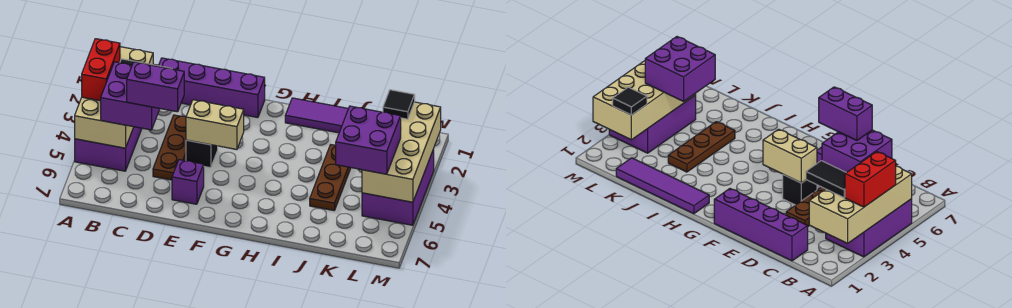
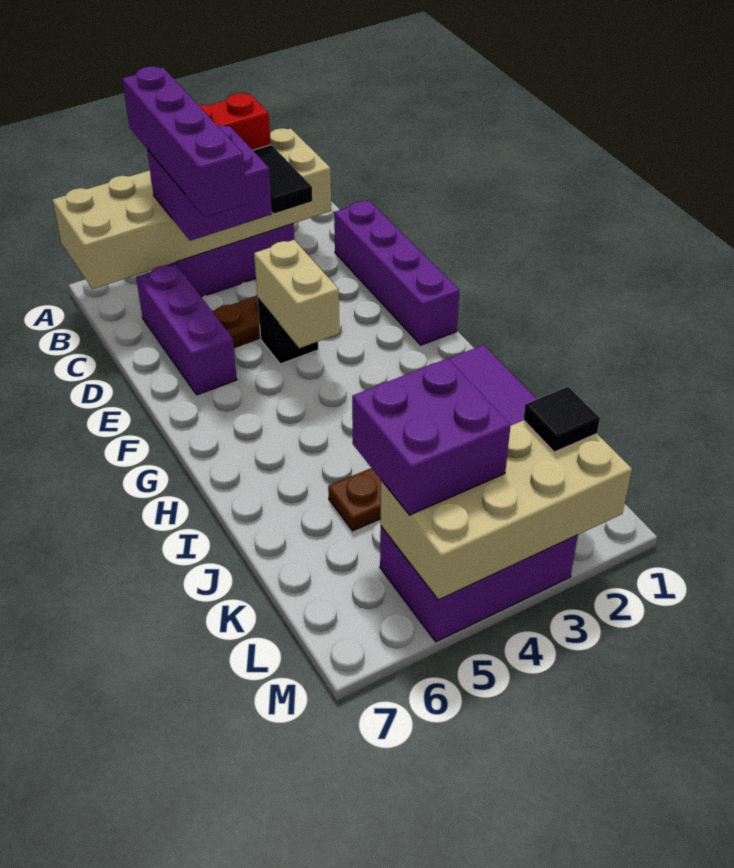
tan brick A2:B5 level 2 -> tan brick A2:B7 level 2
purple brick C5:D5 level 4 -> purple brick A5:D5 level 4
purple brick E6 level 1 -> purple brick C6:E6 level 1

